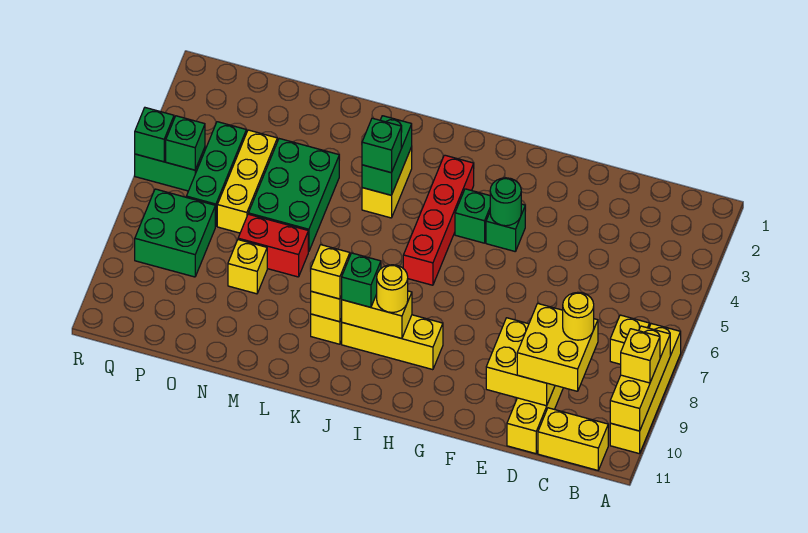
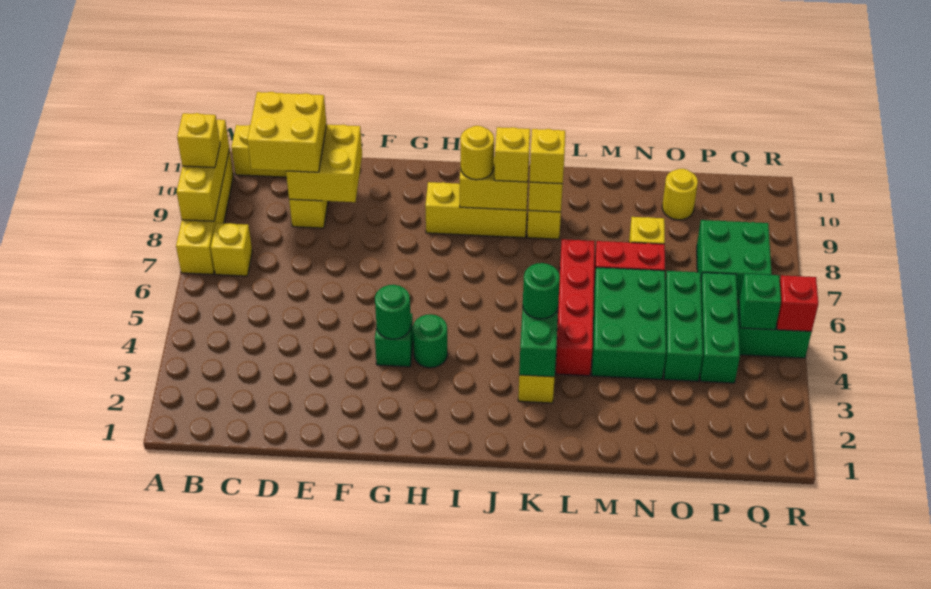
yellow round brick C9 level 4 -> yellow round brick O10 level 1
green brick H4 level 1 -> green round brick H4 level 1
red brick I3:I6 level 1 -> red brick L4:L7 level 1
green brick J9 level 3 -> yellow brick J9 level 3
green brick K4 level 3 -> green round brick K4 level 3
yellow brick O4:O6 level 1 -> green brick O4:O6 level 1
green brick R5 level 2 -> red brick R5 level 2

